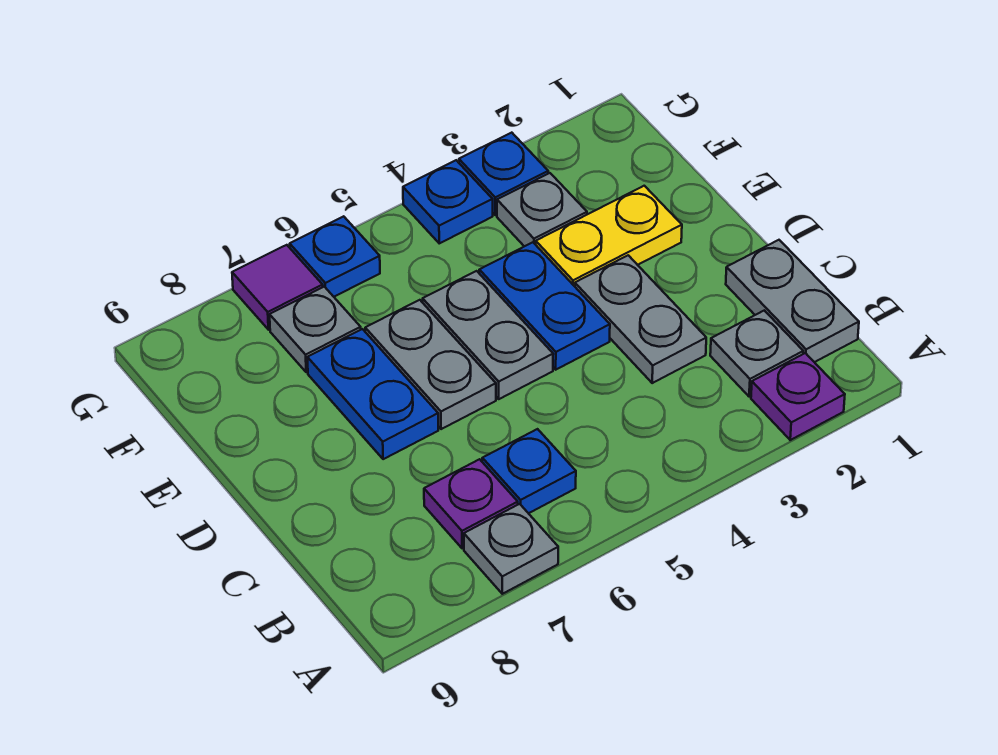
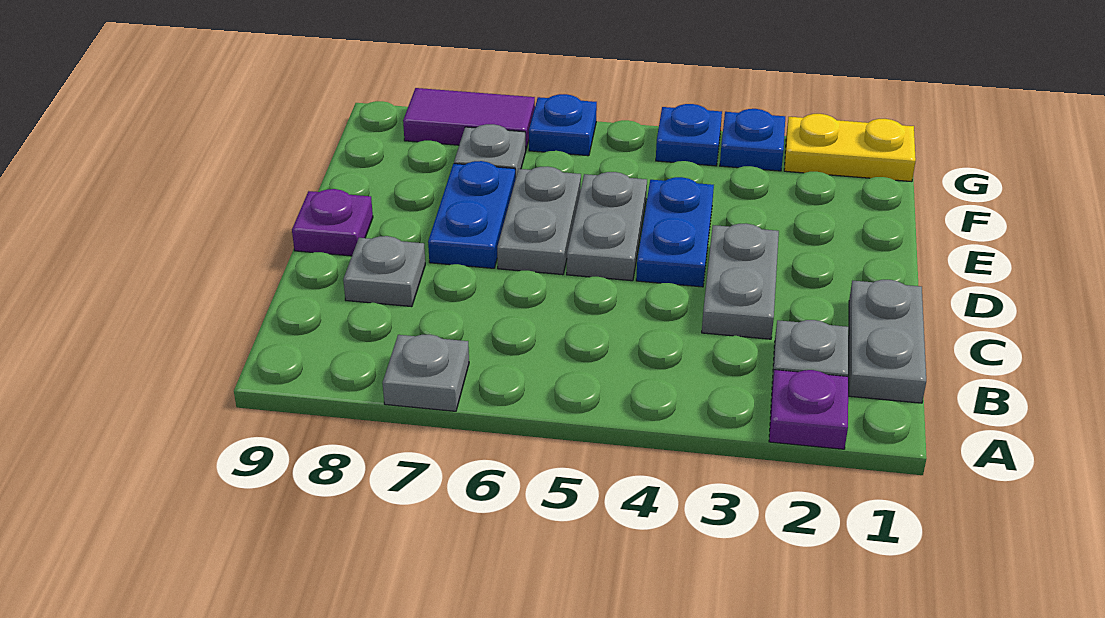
blue plate B6 level 1 -> none
purple plate B7 level 1 -> purple plate D9 level 1
yellow plate E2:E3 level 1 -> yellow plate G1:G2 level 1
grey plate F3 level 1 -> grey plate C8 level 1
purple tile G7 level 1 -> purple tile G7:G8 level 1

